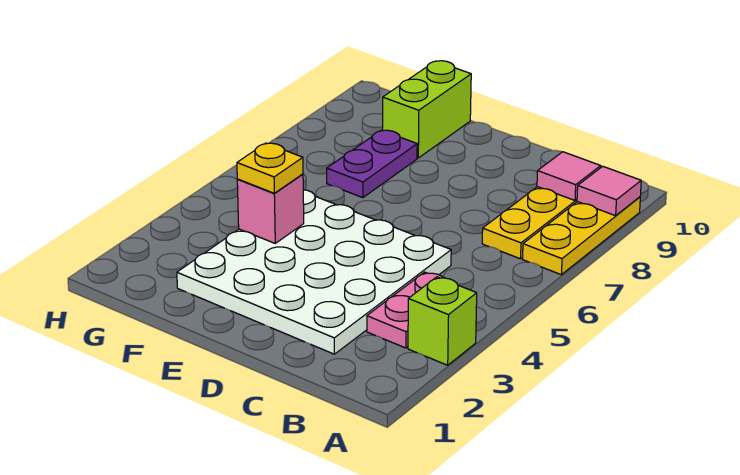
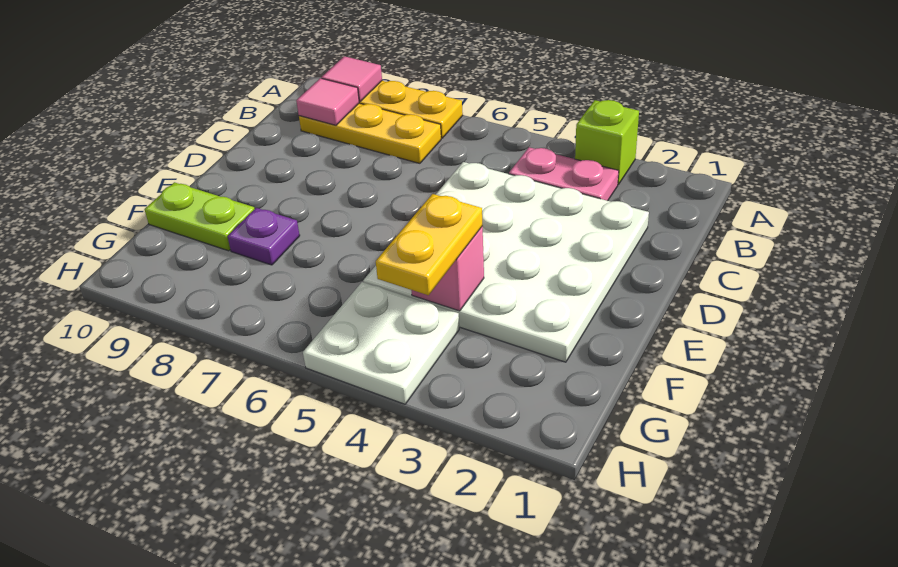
yellow plate F4 level 3 -> yellow plate F4:G4 level 3
purple plate F7:F8 level 1 -> purple plate F8 level 1
lime brick F9:F10 level 1 -> lime plate F9:F10 level 1
none -> white plate G4:H5 level 1

